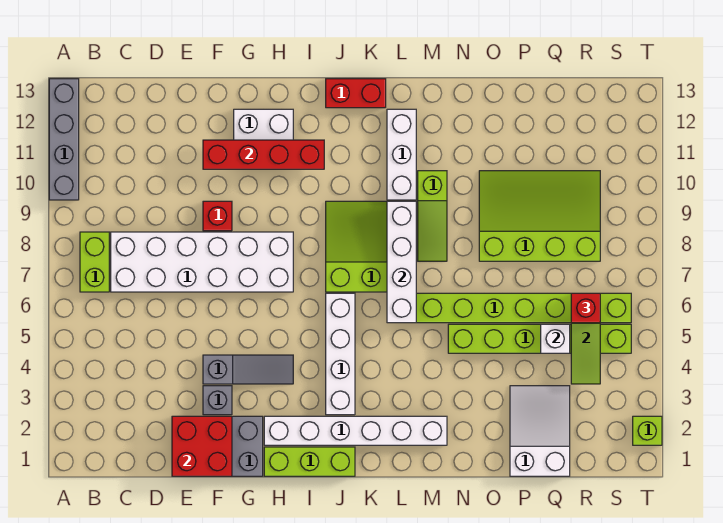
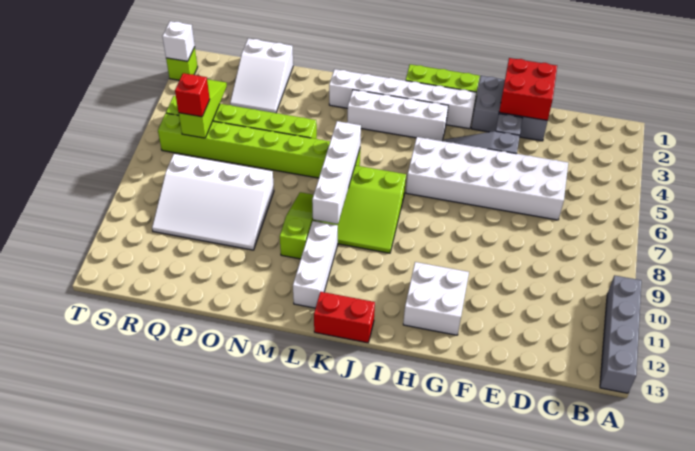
lime brick B7:B8 level 1 -> none
white brick C7:H8 level 1 -> white brick D5:I6 level 1
red brick F9 level 1 -> none
red brick F11:I11 level 2 -> none
white brick J3:J6 level 1 -> white brick I3:L3 level 1
lime slope O8:R10 level 1 top 8 -> white slope O8:R10 level 1 top 8
white brick Q5 level 2 -> white brick T2 level 2

